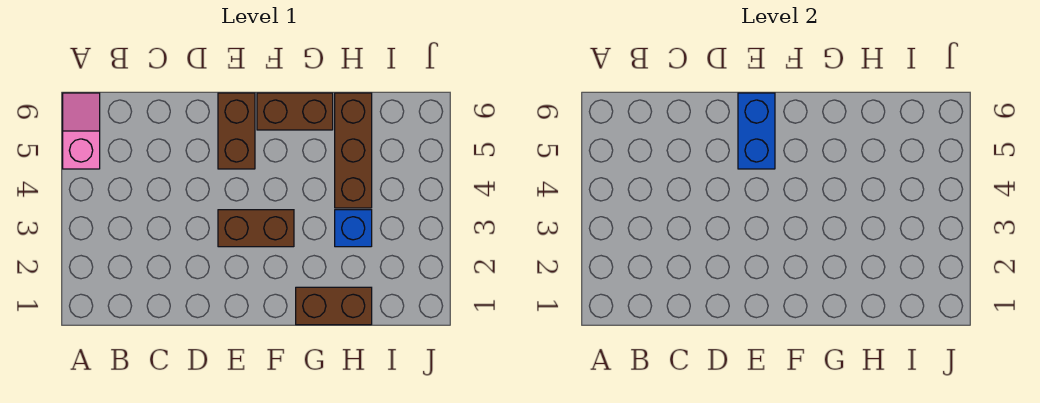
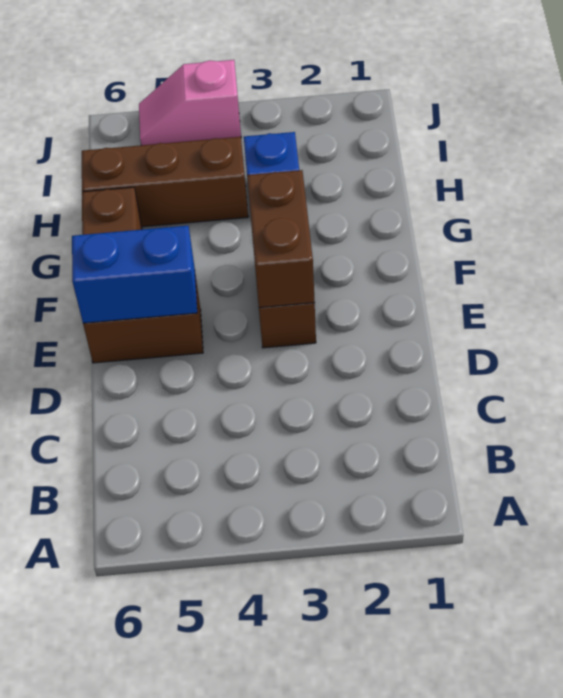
pink slope A5:A6 level 1 top 5 -> pink slope J4:J5 level 1 top 4
brown brick G1:H1 level 1 -> brown brick E3:F3 level 2

